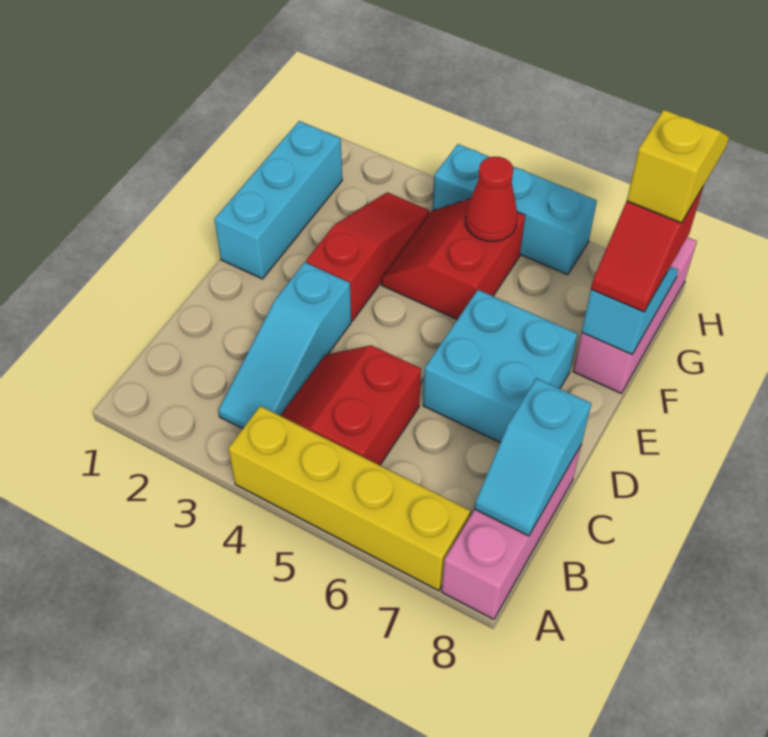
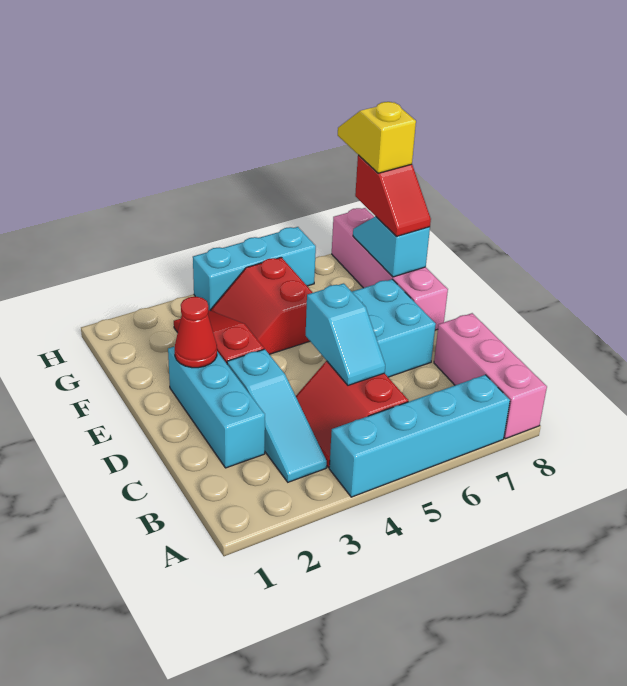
yellow brick A4:A7 level 1 -> cyan brick A4:A7 level 1
cyan slope B8:C8 level 2 top C -> cyan slope C5:D5 level 2 top D
cyan brick E1:G1 level 1 -> cyan brick C2:E2 level 1
pink brick F8:H8 level 1 -> pink brick E8:H8 level 1
red cone G5 level 2 -> red cone E2 level 2

